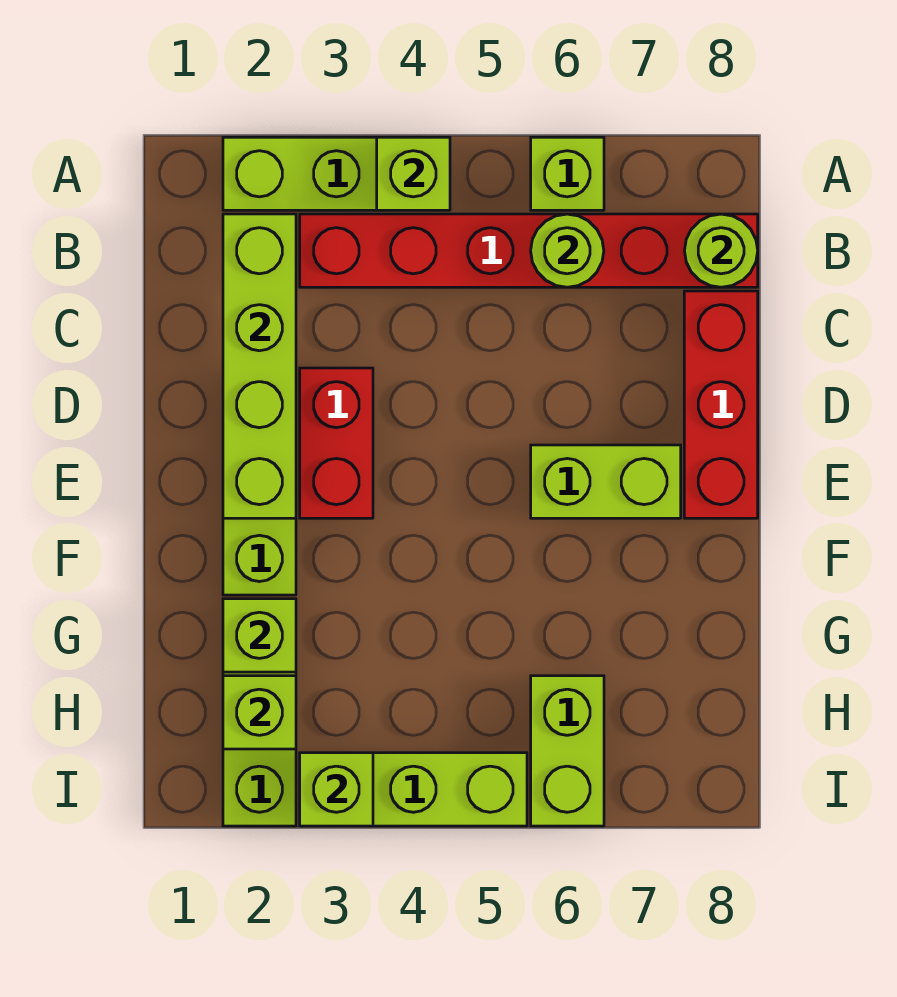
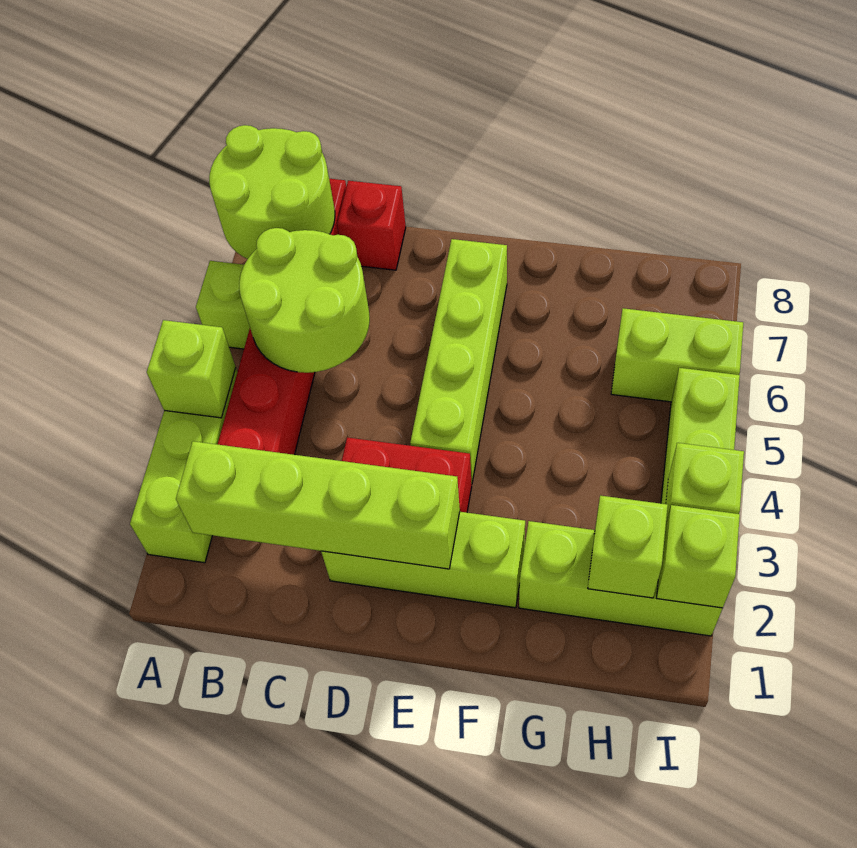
lime round brick B6 level 2 -> lime round brick B5:C6 level 2
lime round brick B8 level 2 -> lime round brick A7:B8 level 2
red brick C8:E8 level 1 -> red brick C8 level 1
lime brick E6:E7 level 1 -> lime brick E4:E7 level 1
lime brick G2 level 2 -> lime brick I2 level 2

